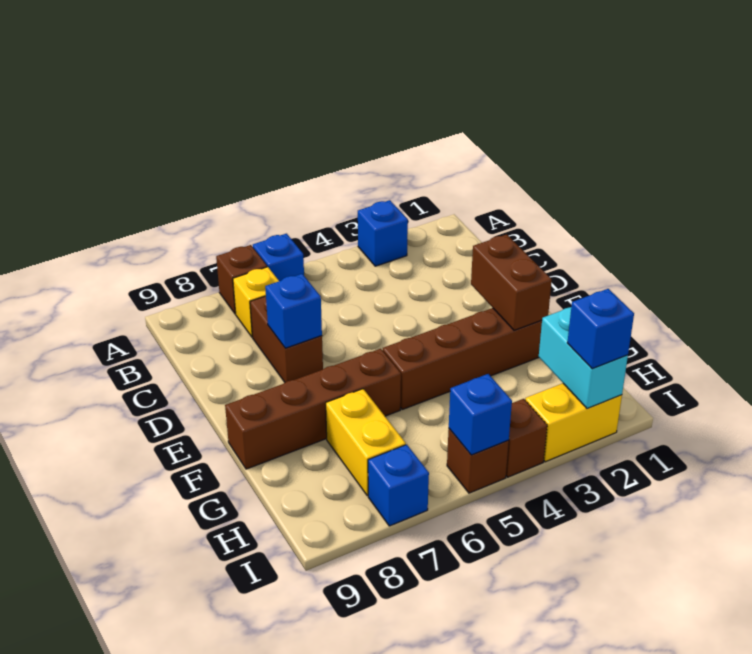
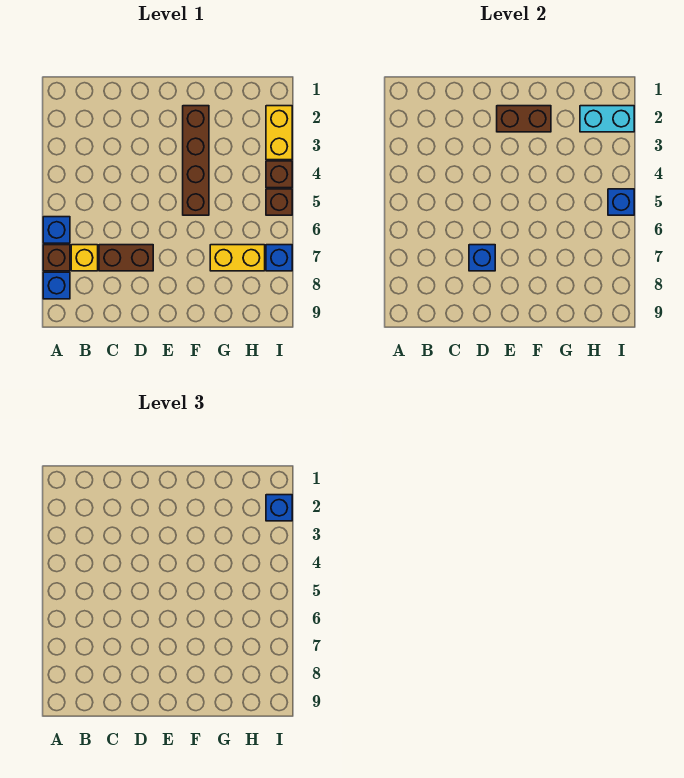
blue brick A3 level 1 -> blue brick A8 level 1
brown brick F6:F9 level 1 -> none

